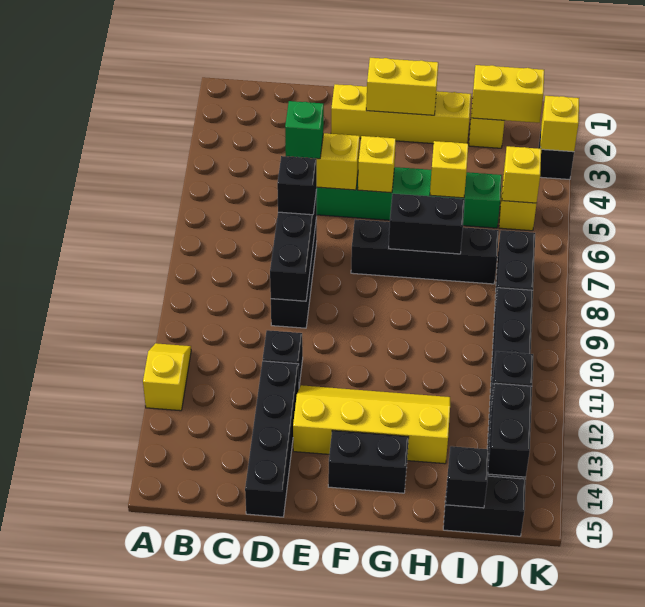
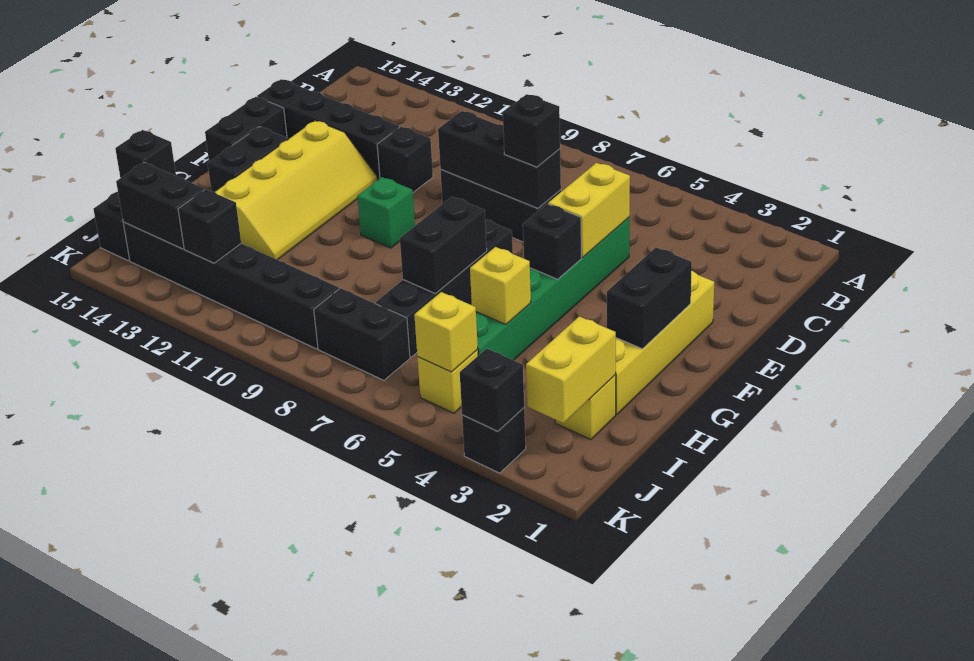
yellow slope A11:A12 level 1 top 12 -> none
green brick D5 level 3 -> green brick F10 level 1
none -> black brick E15:F15 level 1
yellow brick F2:G2 level 2 -> black brick F2:G2 level 2
yellow brick F5 level 2 -> black brick F5 level 2
yellow brick K3 level 2 -> black brick K3 level 2

